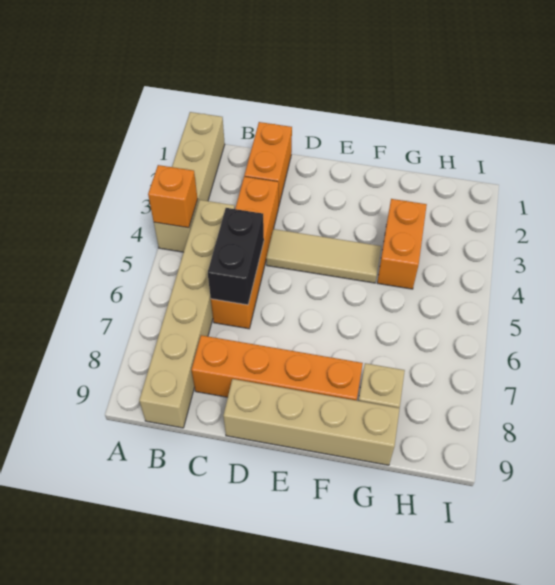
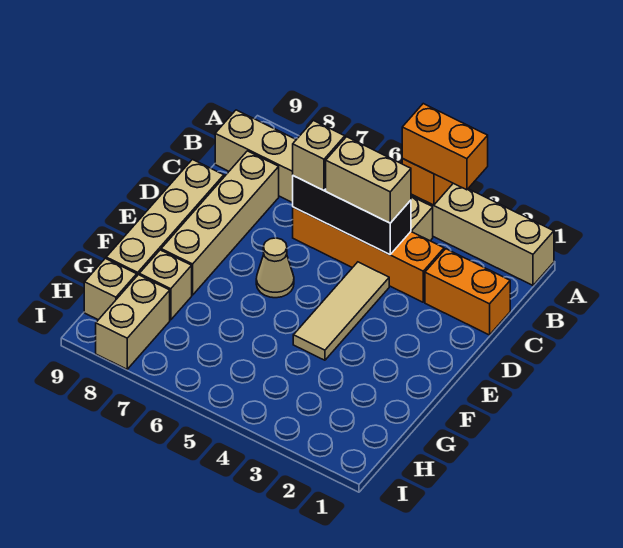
none -> tan brick C4:C5 level 3
black brick C5:C6 level 2 -> black brick C4:C6 level 2
none -> tan brick C6 level 3
orange brick C8:F8 level 1 -> tan brick C8:F8 level 1
none -> tan cone E6 level 1
orange brick G3:G4 level 1 -> orange brick A3:A4 level 3
none -> tan brick H8:I8 level 1
none -> tan brick H9 level 1

